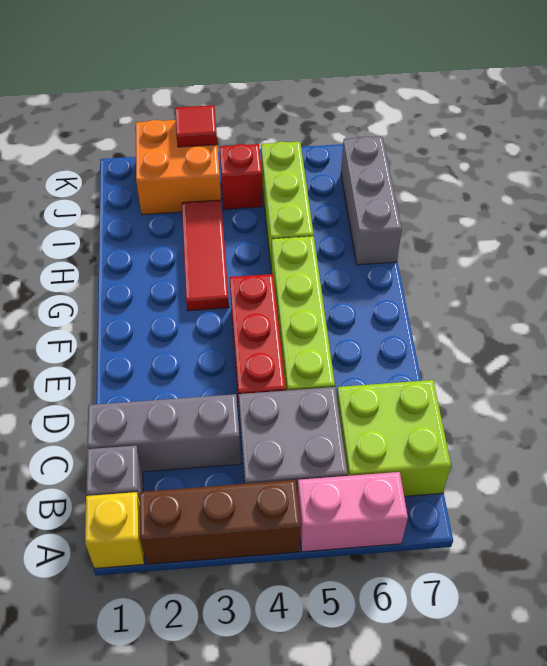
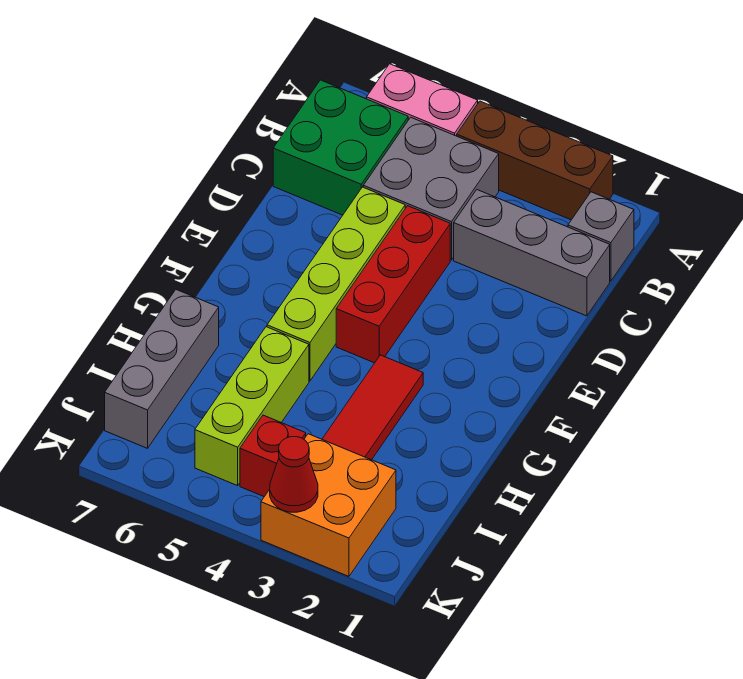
yellow brick A1 level 1 -> none
lime brick B6:C7 level 1 -> green brick B6:C7 level 1
red tile K3 level 2 -> red cone K3 level 2

